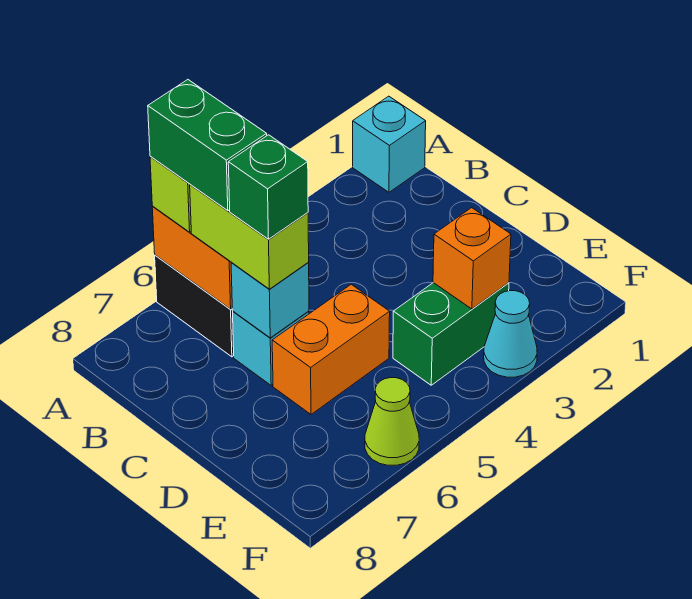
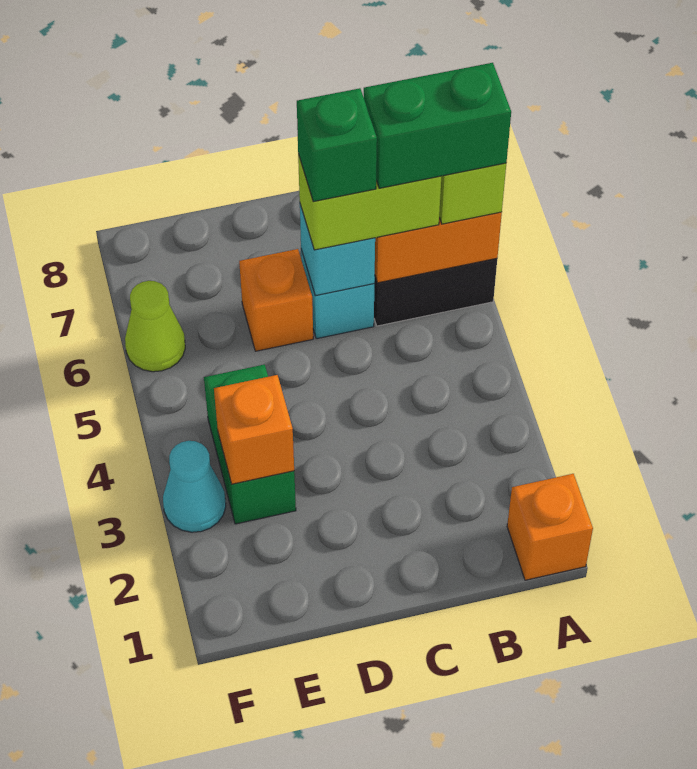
cyan brick A1 level 1 -> orange brick A1 level 1
orange brick D5:D6 level 1 -> orange brick D6 level 1

